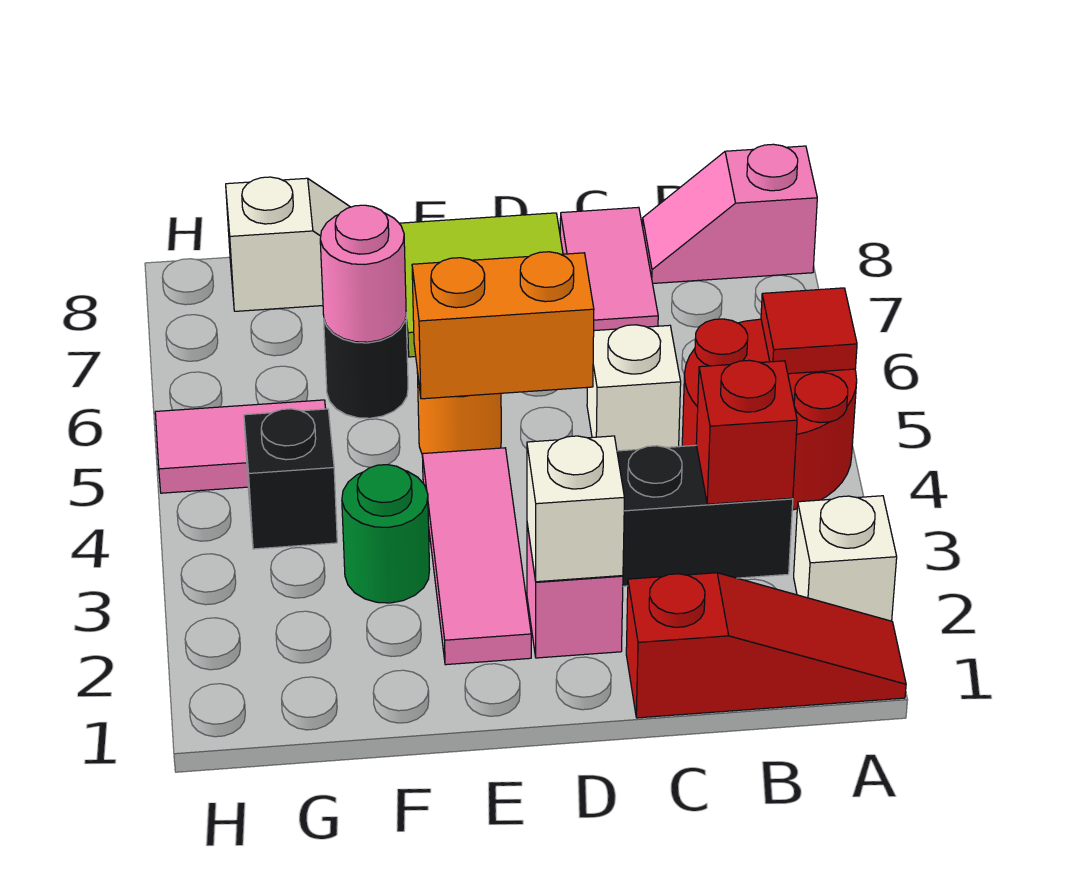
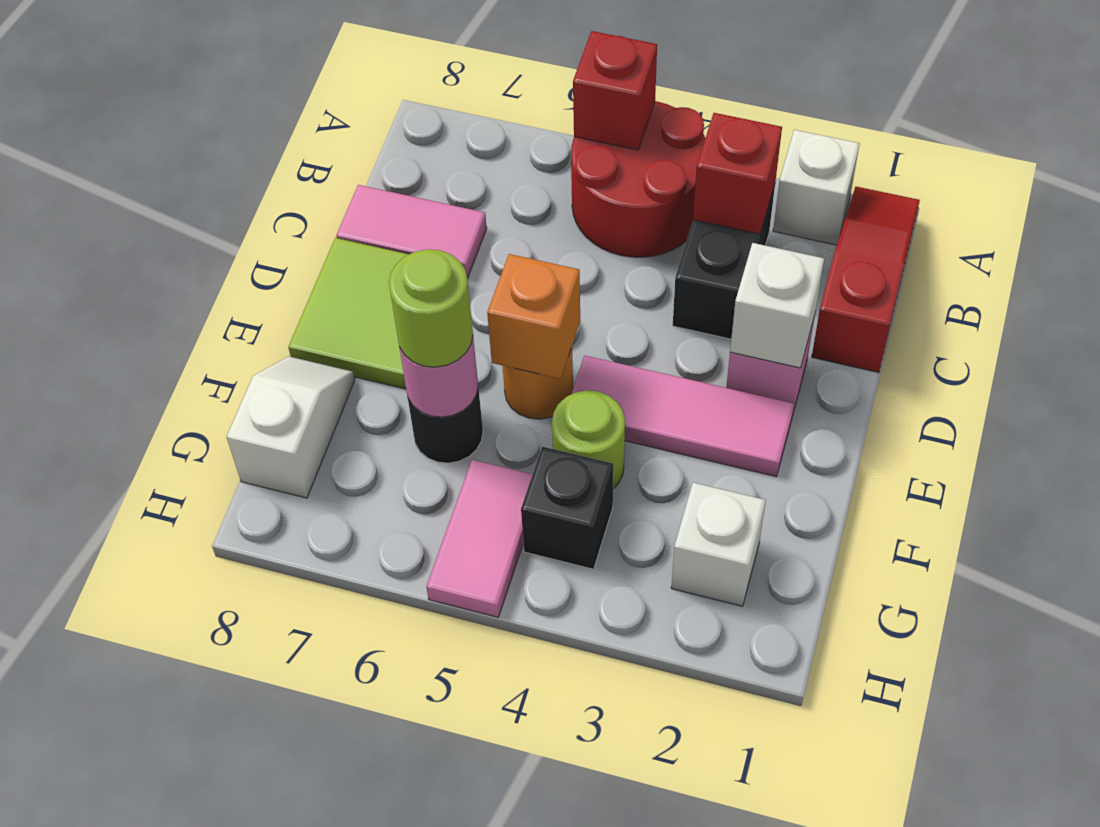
red tile A5 level 2 -> red brick A5 level 2
pink slope A8:B8 level 1 top A -> none
white brick C5 level 1 -> white brick G2 level 1
orange brick D5:E5 level 2 -> orange brick E5 level 2
green round brick F3 level 1 -> none
none -> lime round brick F4 level 1
none -> lime round brick F6 level 3

